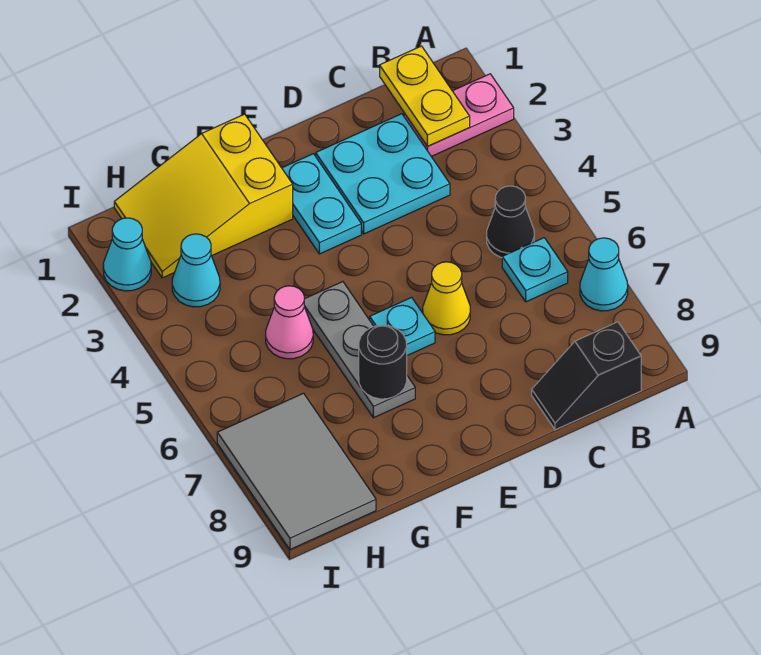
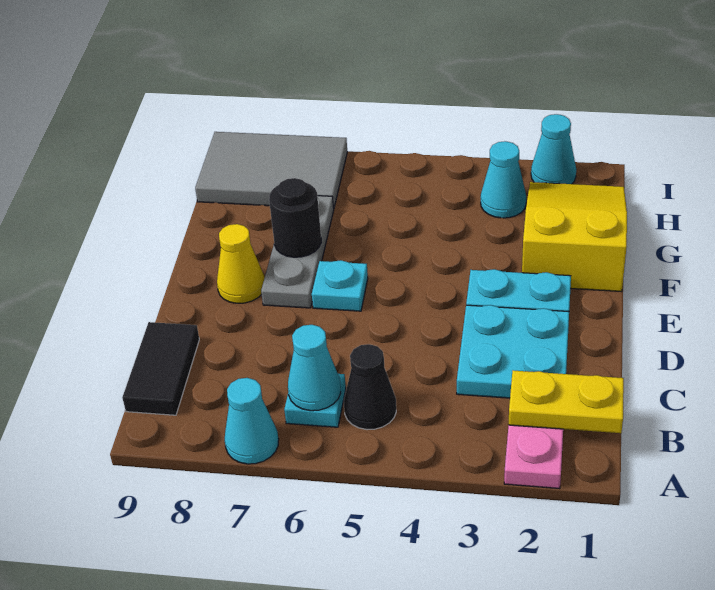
none -> cyan cone B6 level 2
black slope B9:C9 level 1 top B -> black tile B9:C9 level 1
yellow cone D6 level 1 -> yellow cone E8 level 1
grey plate F5:F7 level 1 -> grey plate E7:G7 level 1
pink cone G5 level 1 -> none

